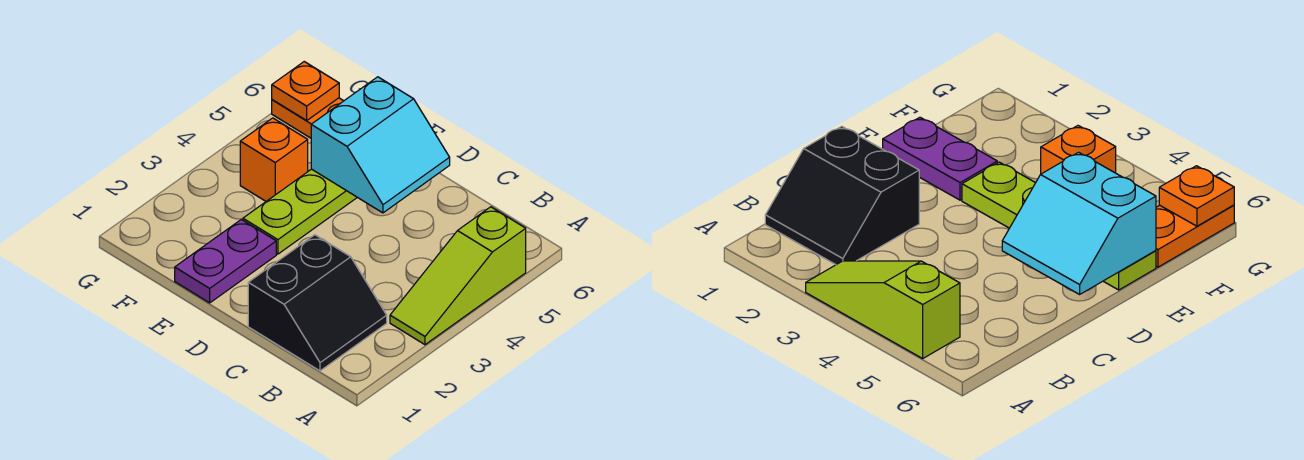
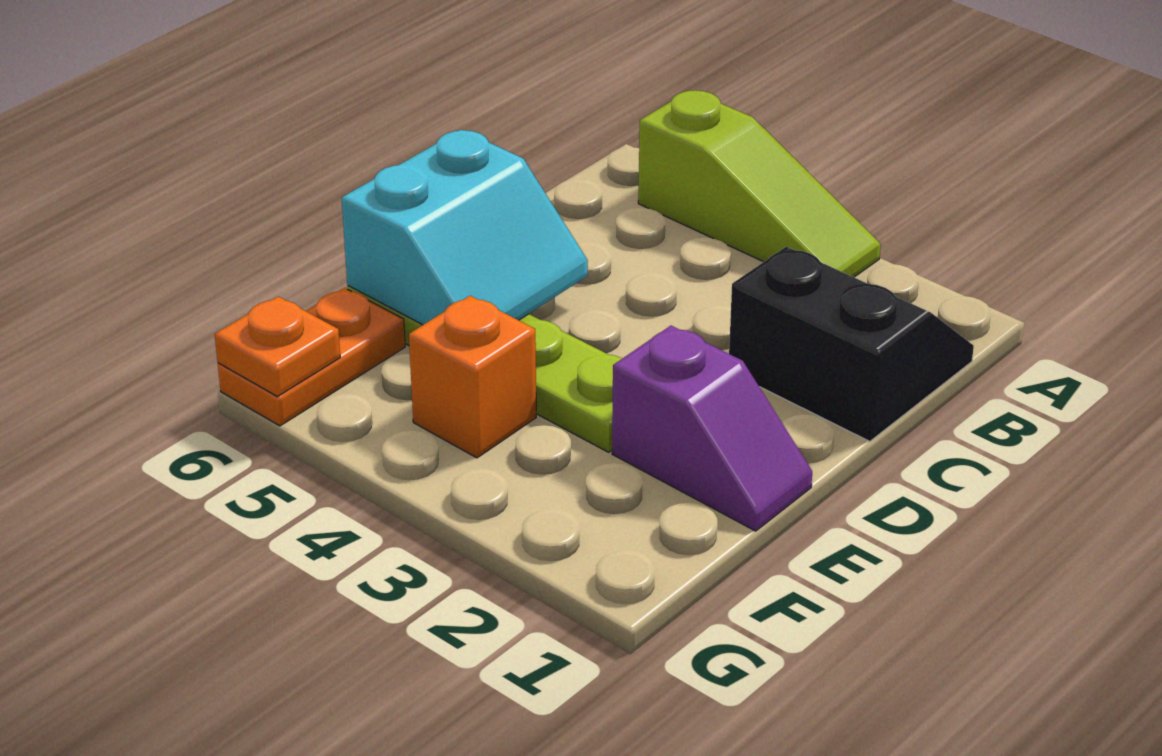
cyan slope D5:E6 level 2 top E -> cyan slope D5:E6 level 2 top 6
purple plate E1:E2 level 1 -> purple slope E1:E2 level 1 top 2

